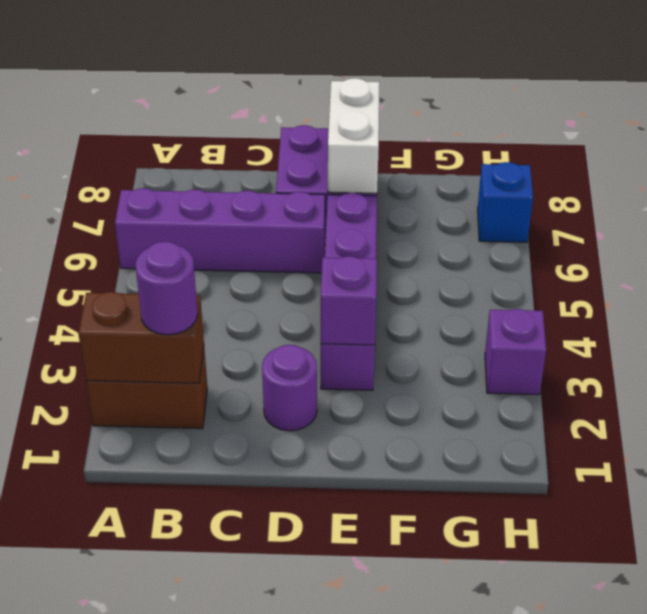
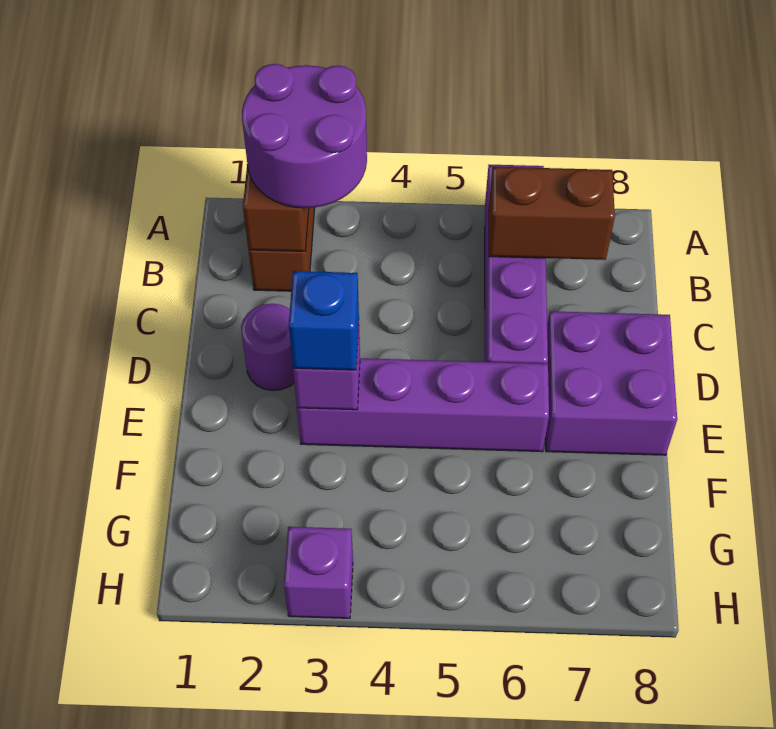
purple round brick B2 level 3 -> purple round brick A2:B3 level 3
none -> brown brick B6:B7 level 2
white brick E7:E8 level 2 -> none
blue brick H7 level 1 -> blue brick E3 level 3

